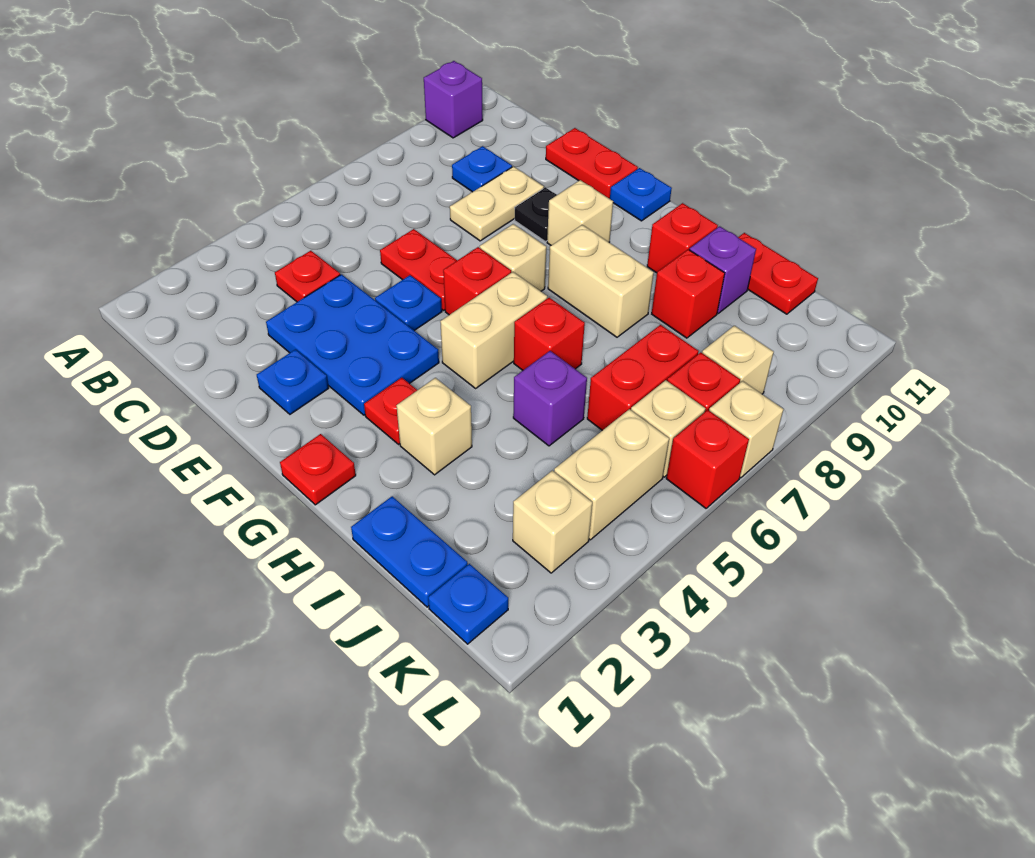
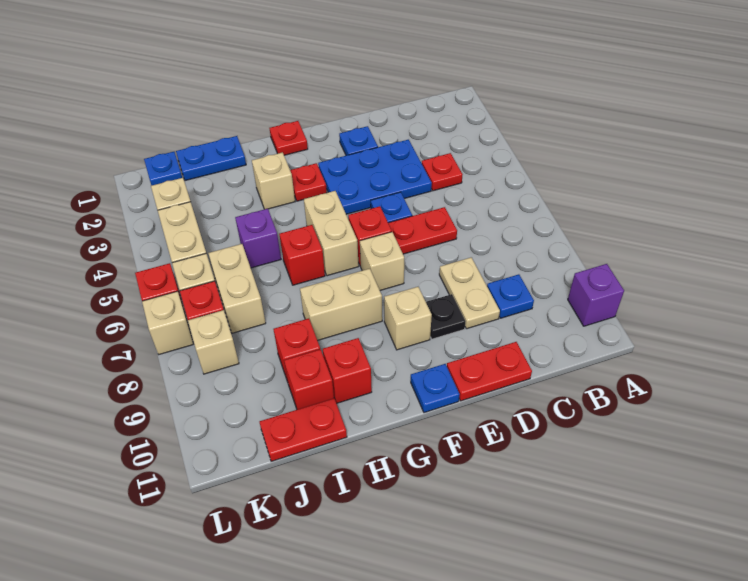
purple brick I10 level 1 -> red brick I10 level 1
red brick J6:J7 level 1 -> tan brick J6:J7 level 1

